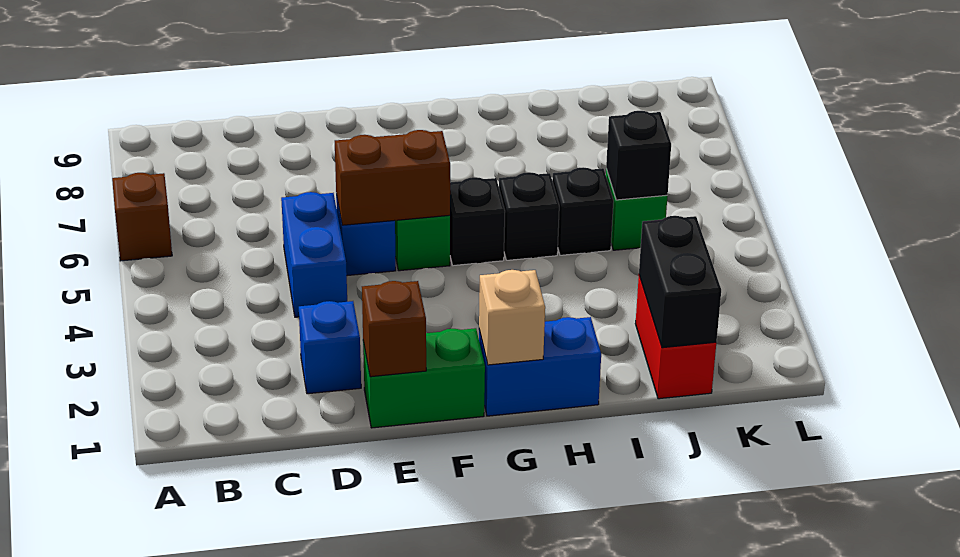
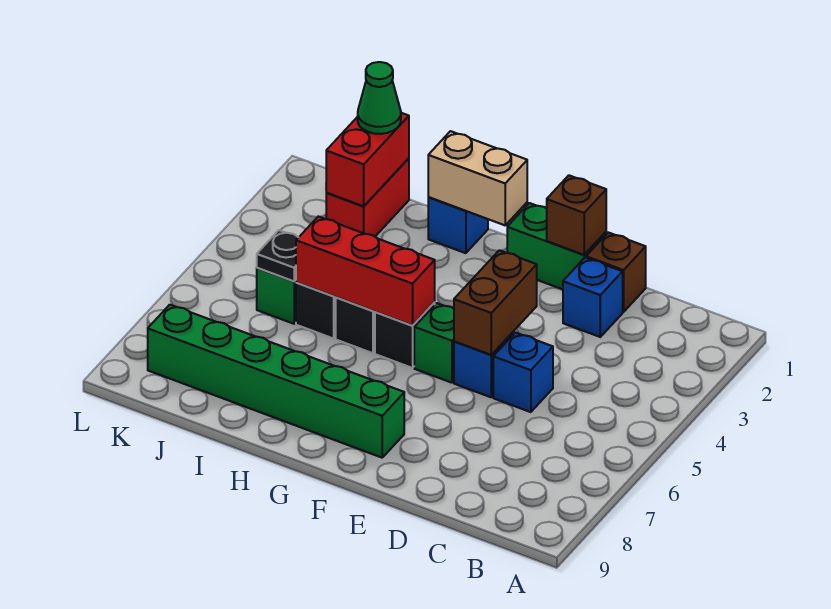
brown brick A6 level 1 -> brown brick D1 level 1
blue brick D4:D5 level 1 -> blue brick D5 level 1
brown brick E5:F5 level 2 -> brown brick E4:E5 level 2
none -> green brick F8:K8 level 1
blue brick G1:H1 level 1 -> blue brick H1 level 1
tan brick G1 level 2 -> tan brick G1:H1 level 2
none -> red brick G5:I5 level 2
black brick J1:J2 level 2 -> red brick J1:J2 level 2
none -> green cone J1 level 3
black brick J5 level 2 -> black plate J5 level 2

